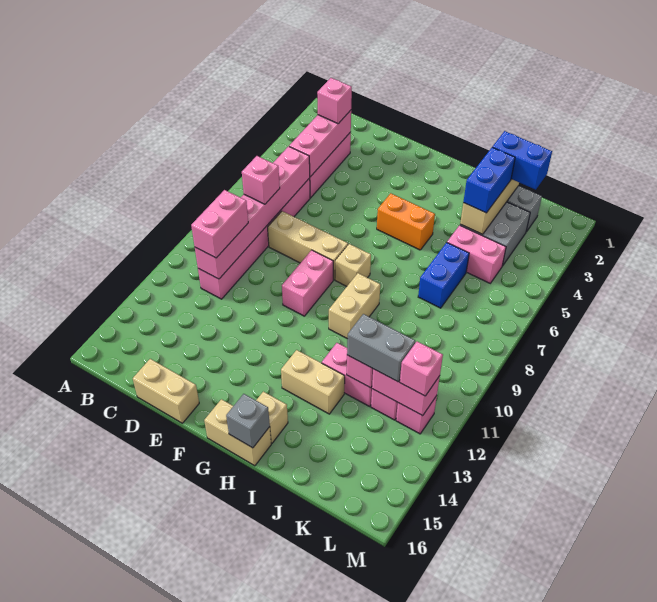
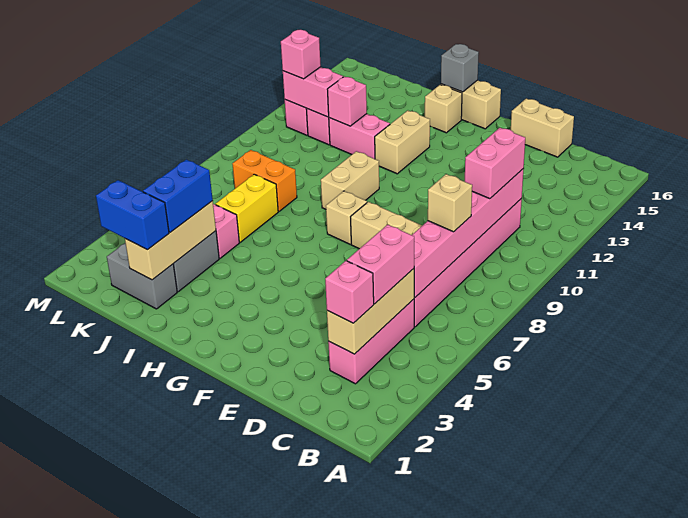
pink brick C3:C5 level 2 -> tan brick C3:C5 level 2
pink brick C8 level 3 -> tan brick C8 level 3
pink brick F9:F10 level 1 -> pink brick C4:C5 level 3
orange brick G5:H5 level 1 -> orange brick J8:K8 level 1
tan brick H13:I13 level 1 -> tan brick H12:H13 level 1
blue brick J6:J7 level 1 -> yellow brick J6:J7 level 1
grey brick J12:K12 level 3 -> none

